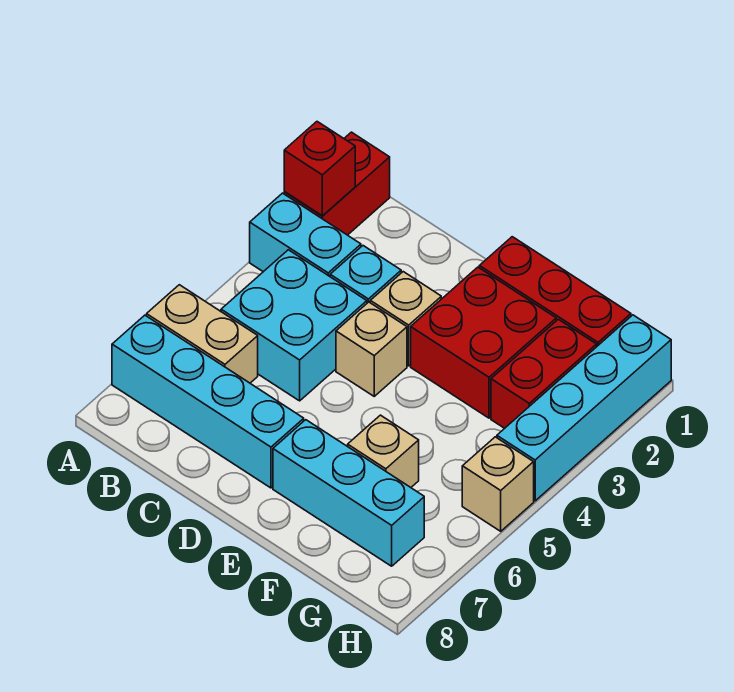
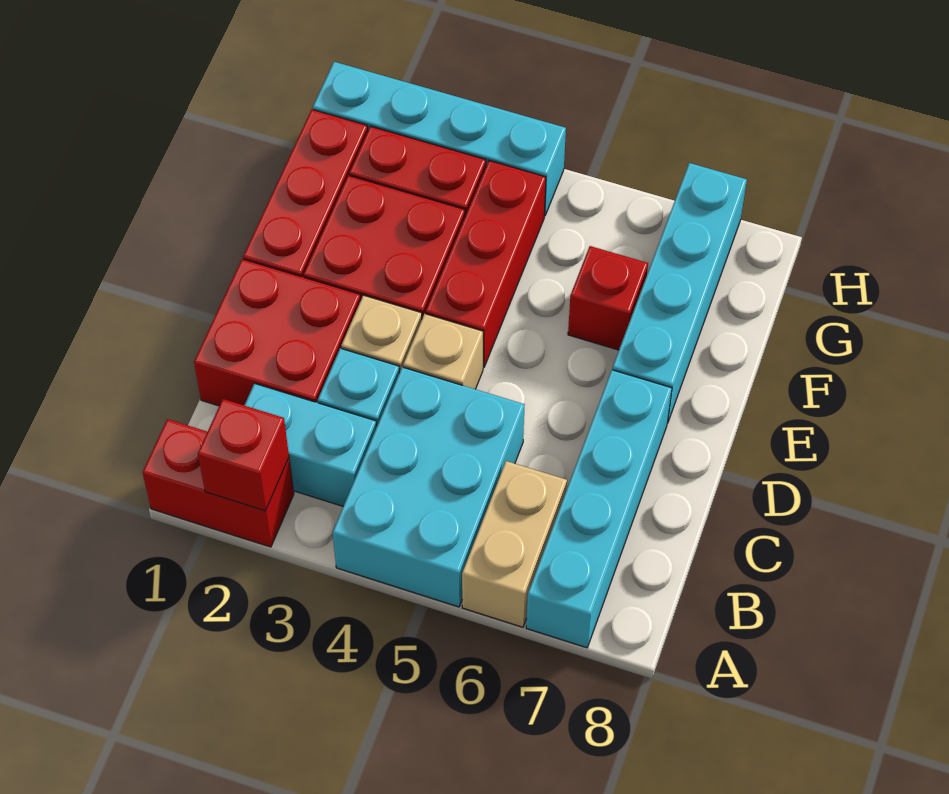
cyan brick A3:B3 level 1 -> cyan brick B2:B3 level 1
cyan brick B4:C5 level 1 -> cyan brick A4:C5 level 1
none -> red brick C1:D2 level 1
none -> red brick E4:G4 level 1
cyan brick E7:G7 level 1 -> cyan brick E7:H7 level 1
tan brick F6 level 1 -> red brick F6 level 1
tan brick H5 level 1 -> none

